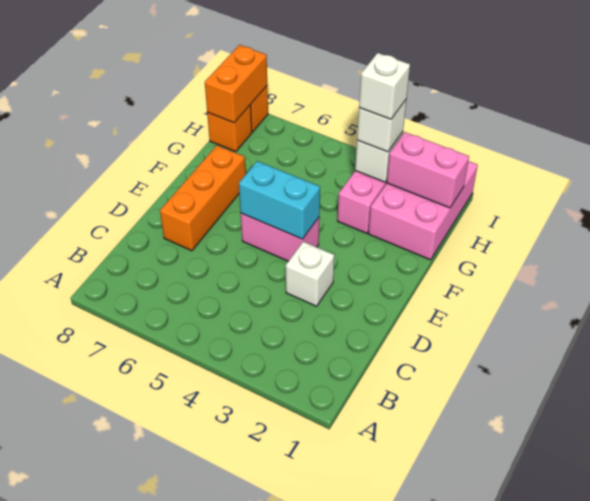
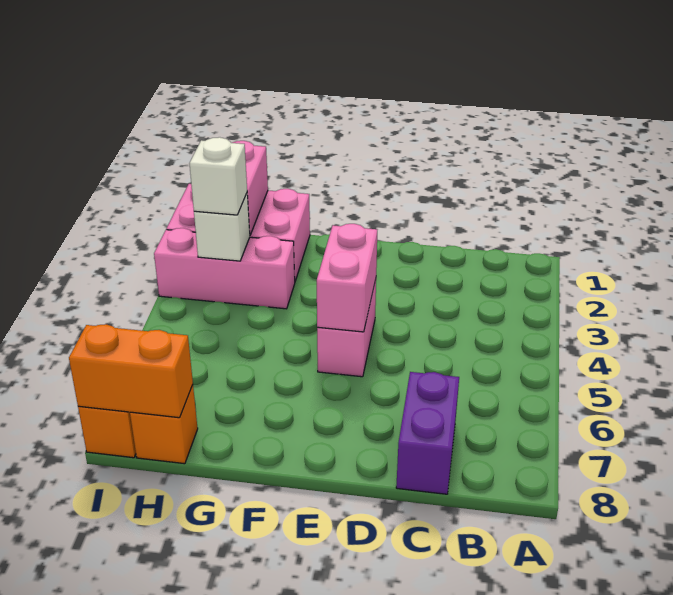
none -> purple brick C7:C8 level 1
white brick D3 level 1 -> none
orange brick D7:F7 level 1 -> none
cyan brick E4:E5 level 2 -> pink brick E4:E5 level 2
white brick H3 level 4 -> none

